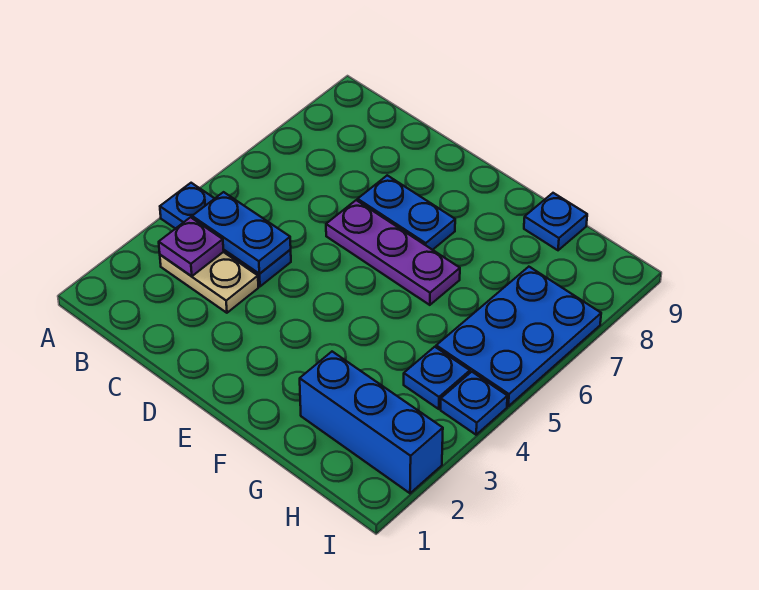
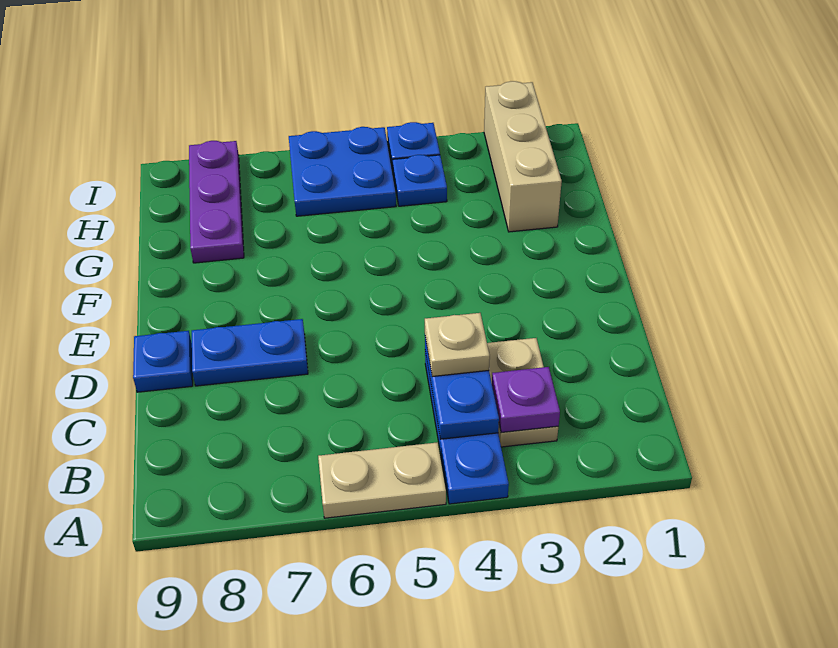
none -> tan plate A5:A6 level 1
none -> tan plate C4 level 3
purple plate D6:F6 level 1 -> purple plate G8:I8 level 1
blue plate D7:E7 level 1 -> blue plate D7:D8 level 1
blue brick G2:I2 level 1 -> tan brick G2:I2 level 1
blue plate G9 level 1 -> blue plate D9 level 1
blue plate H5:I7 level 1 -> blue plate H5:I6 level 1

